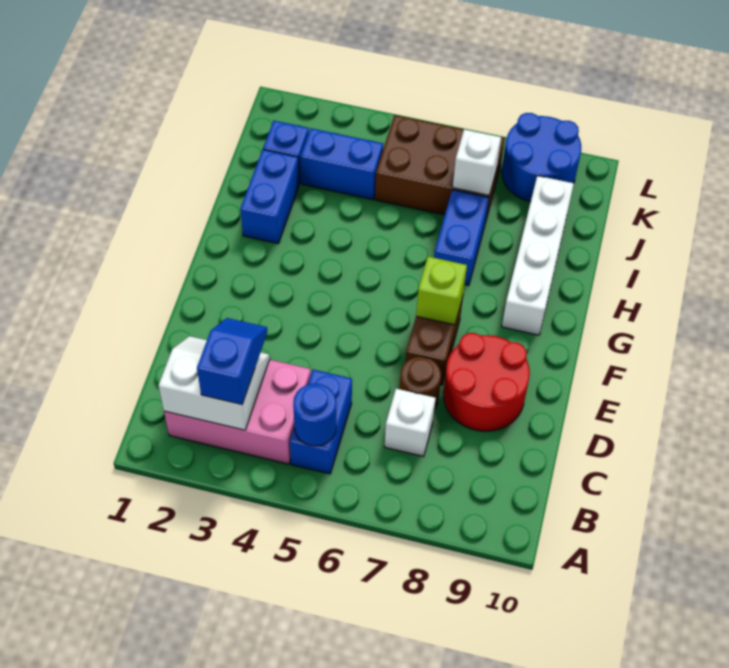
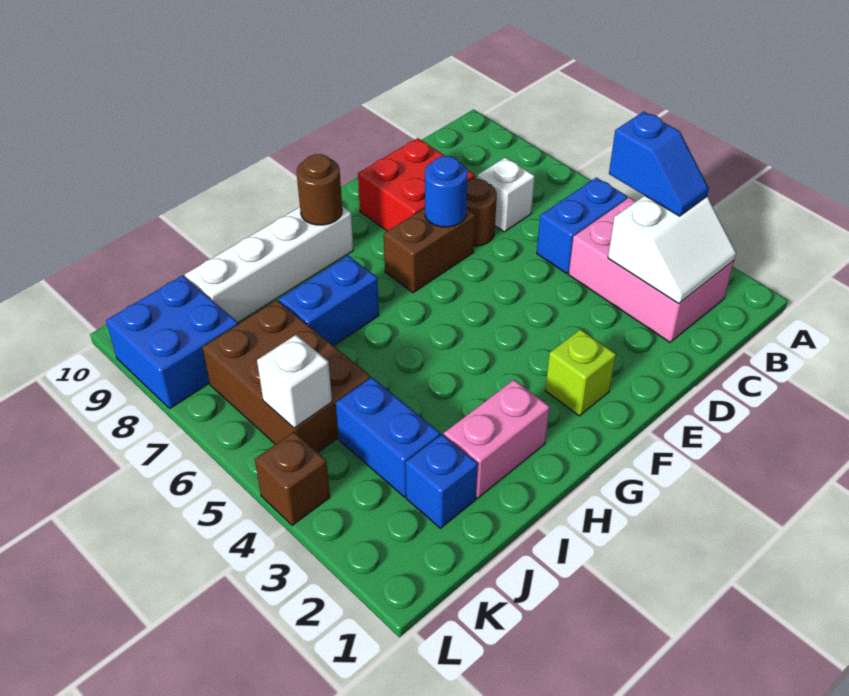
white slope B2:C3 level 2 top B -> white slope B2:C3 level 2 top 3
blue slope B3:C3 level 3 top B -> blue slope B3:B4 level 3 top 4
blue round brick B5 level 2 -> blue round brick E7 level 2
red round brick D8:E9 level 1 -> red brick D8:E9 level 1
lime brick F7 level 2 -> lime brick F2 level 1
none -> brown round brick G9 level 2
blue brick H2:I2 level 1 -> pink brick H2:I2 level 1
white brick J7 level 2 -> white brick K5 level 2
blue round brick K8:L9 level 1 -> blue brick K8:L9 level 1
none -> brown brick L4 level 1

